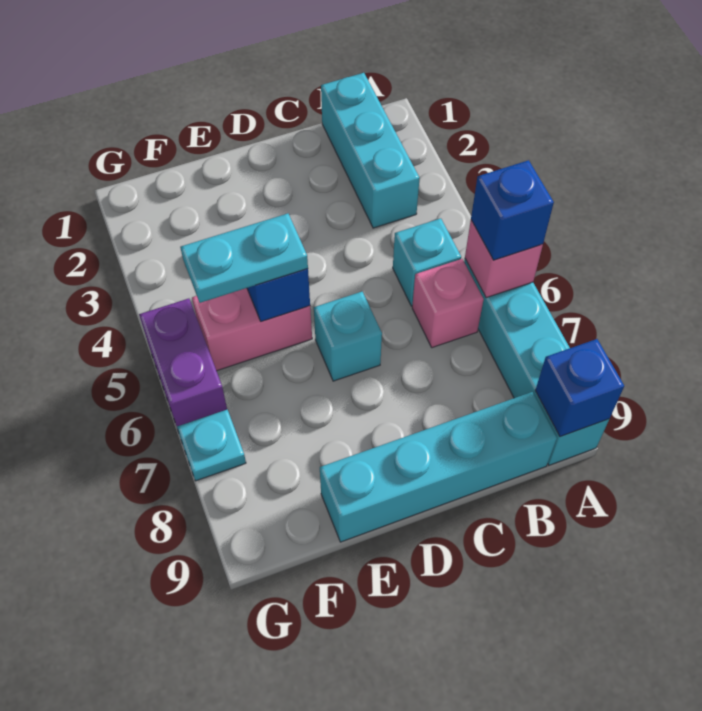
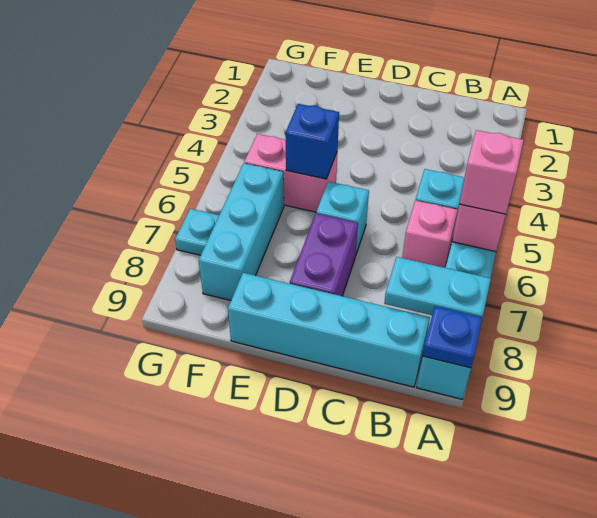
blue brick A6 level 3 -> pink brick A6 level 3
blue brick A9 level 2 -> blue plate A9 level 2
cyan brick B1:B3 level 1 -> cyan brick F6:F8 level 1
cyan plate E5:F5 level 3 -> cyan plate A8:B8 level 2
purple brick G5:G6 level 1 -> purple brick D7:D8 level 1

